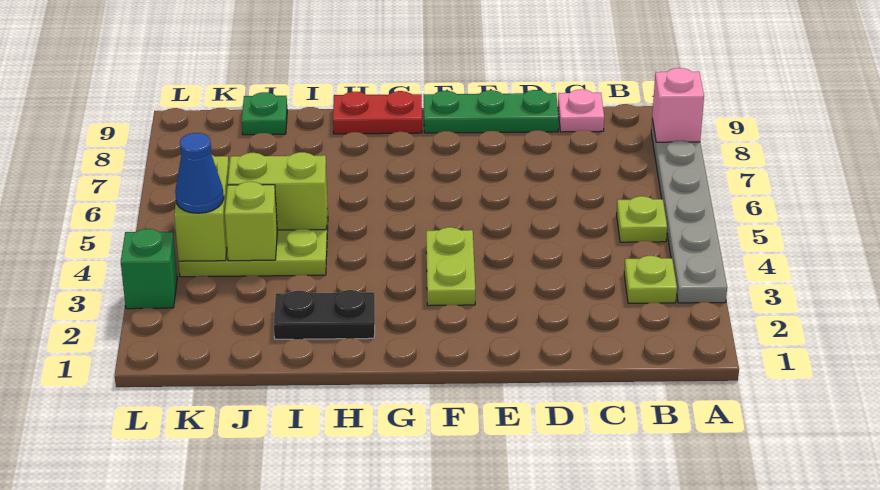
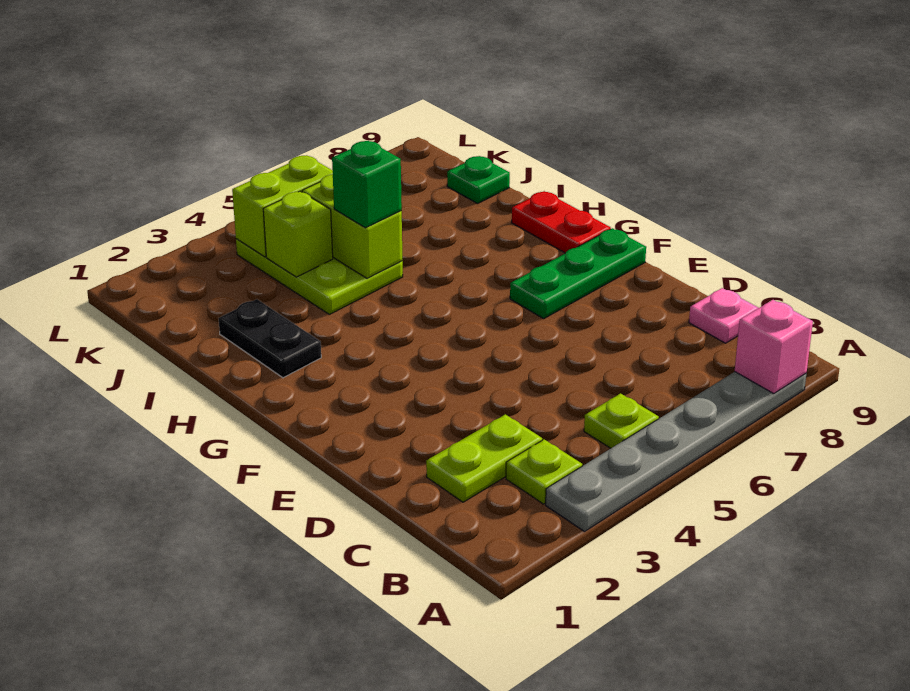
green plate D9:F9 level 1 -> green plate F7:F9 level 1
lime plate F3:F4 level 1 -> lime plate C2:C3 level 1
blue cone K4 level 3 -> none
green brick L3 level 1 -> green brick I5 level 3

